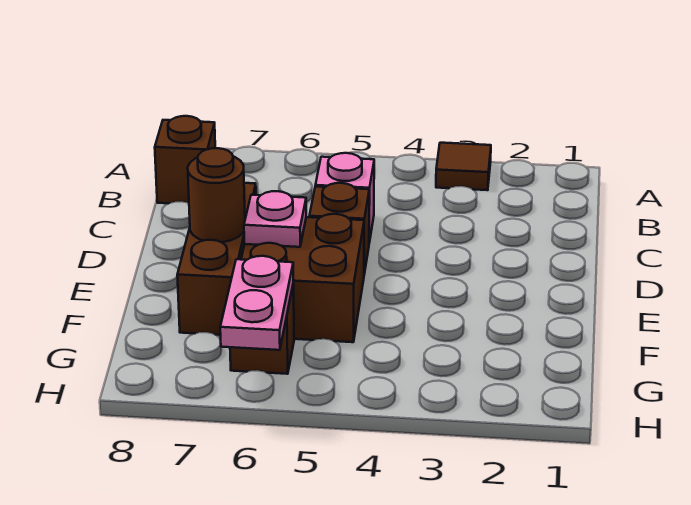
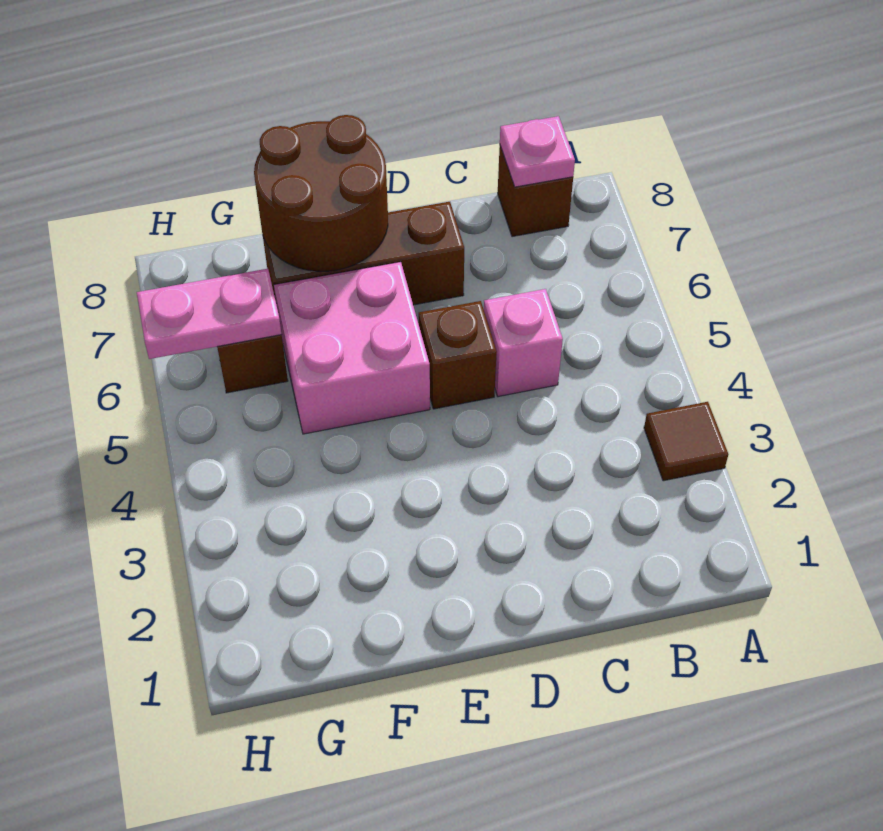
brown brick E5:F6 level 1 -> pink brick E5:F6 level 1
pink plate E6 level 2 -> pink plate B8 level 2
brown round brick E7 level 2 -> brown round brick E7:F8 level 2

